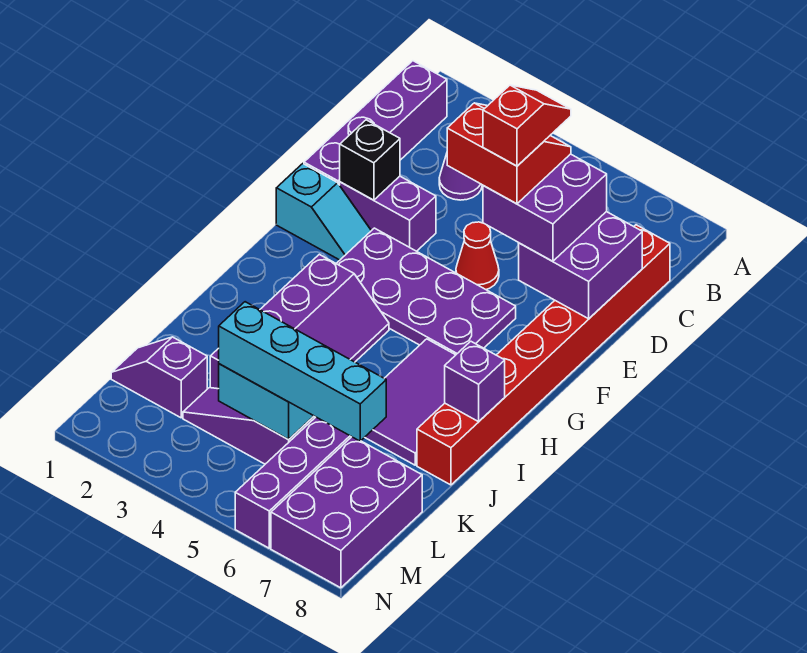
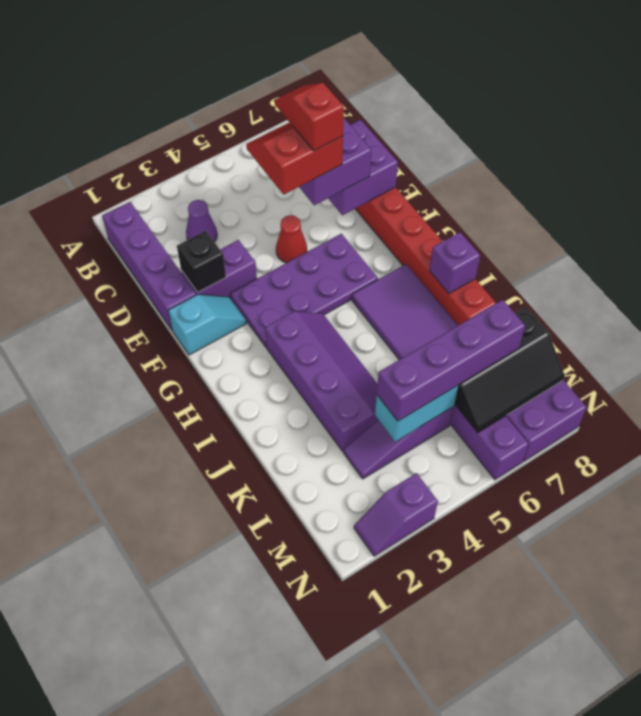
purple slope L1:L2 level 1 top 2 -> purple slope N2:N3 level 1 top 3
cyan brick L4:L7 level 3 -> purple brick L4:L7 level 3
none -> black slope L6:M8 level 2 top L

